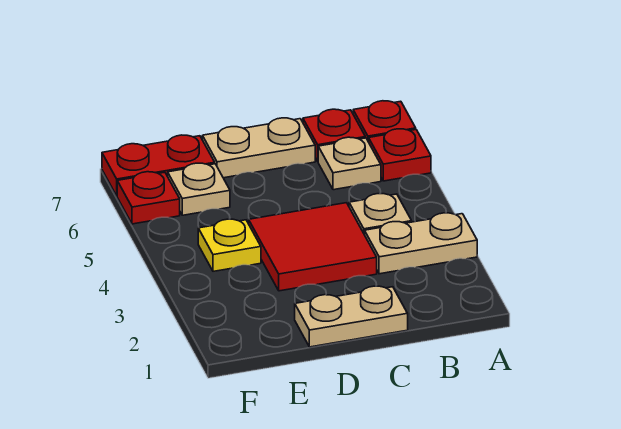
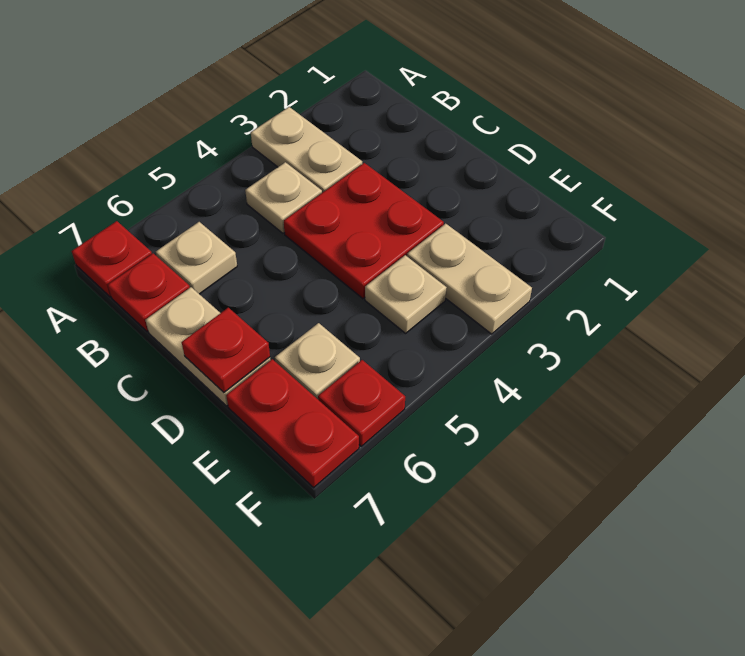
red plate A6 level 1 -> red plate D7 level 2
tan plate C1:D1 level 1 -> tan plate E3:F3 level 1
red tile C3:D4 level 1 -> red plate C3:D4 level 1
yellow plate E4 level 1 -> tan plate E4 level 1

